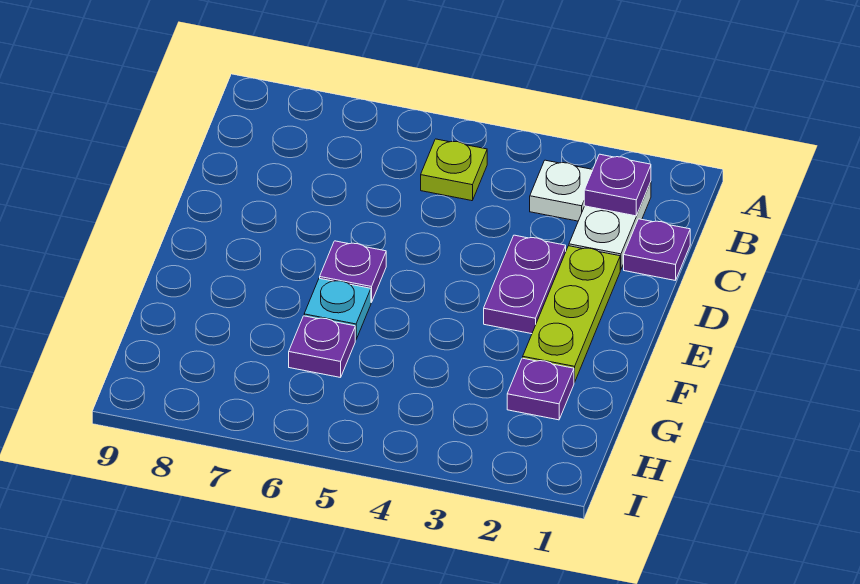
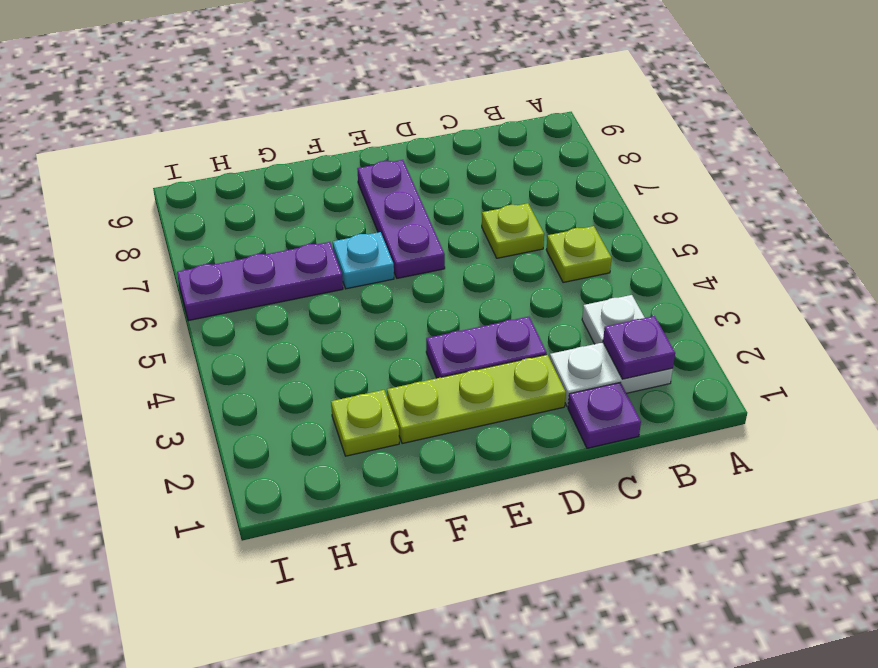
none -> lime plate C6 level 1
purple plate E6 level 1 -> purple plate E6:E8 level 1
purple plate G2 level 1 -> lime plate G2 level 1
purple plate G6 level 1 -> purple plate G6:I6 level 1

